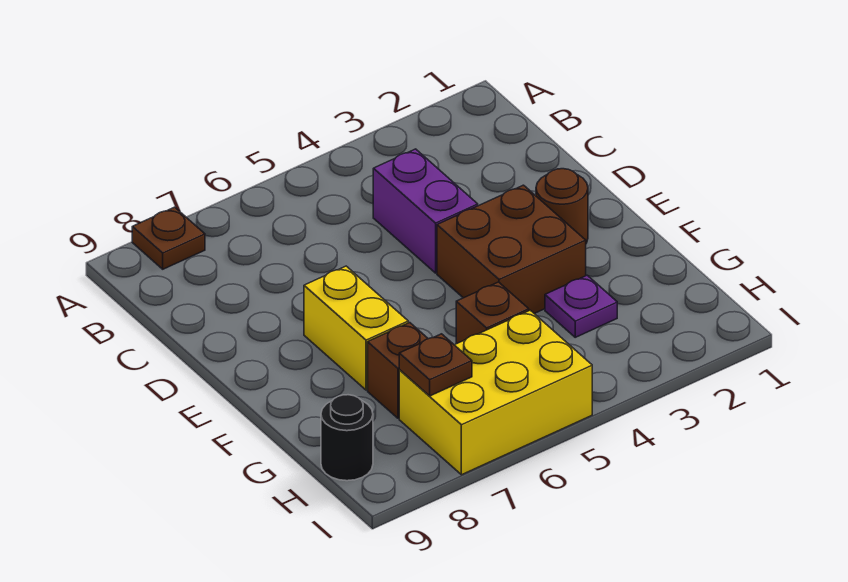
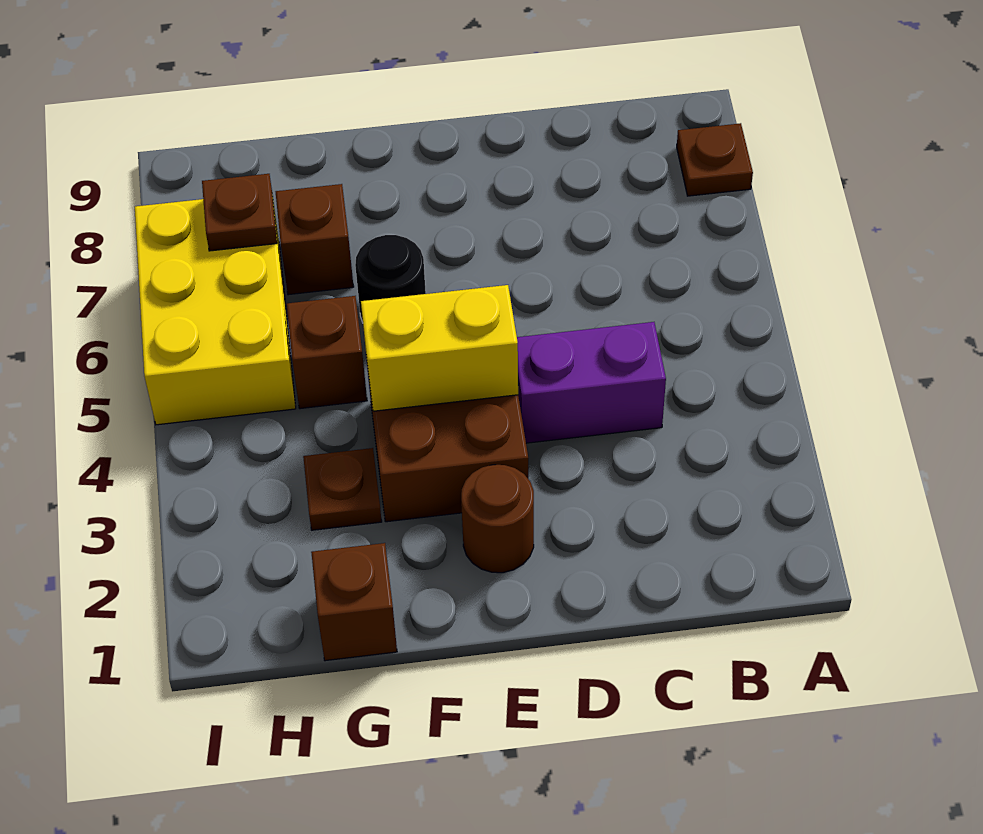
yellow brick E7:F7 level 1 -> yellow brick E4:F4 level 2
none -> brown brick G1 level 1
purple plate G3 level 1 -> brown plate G3 level 1
black round brick H9 level 1 -> black round brick F6 level 1

